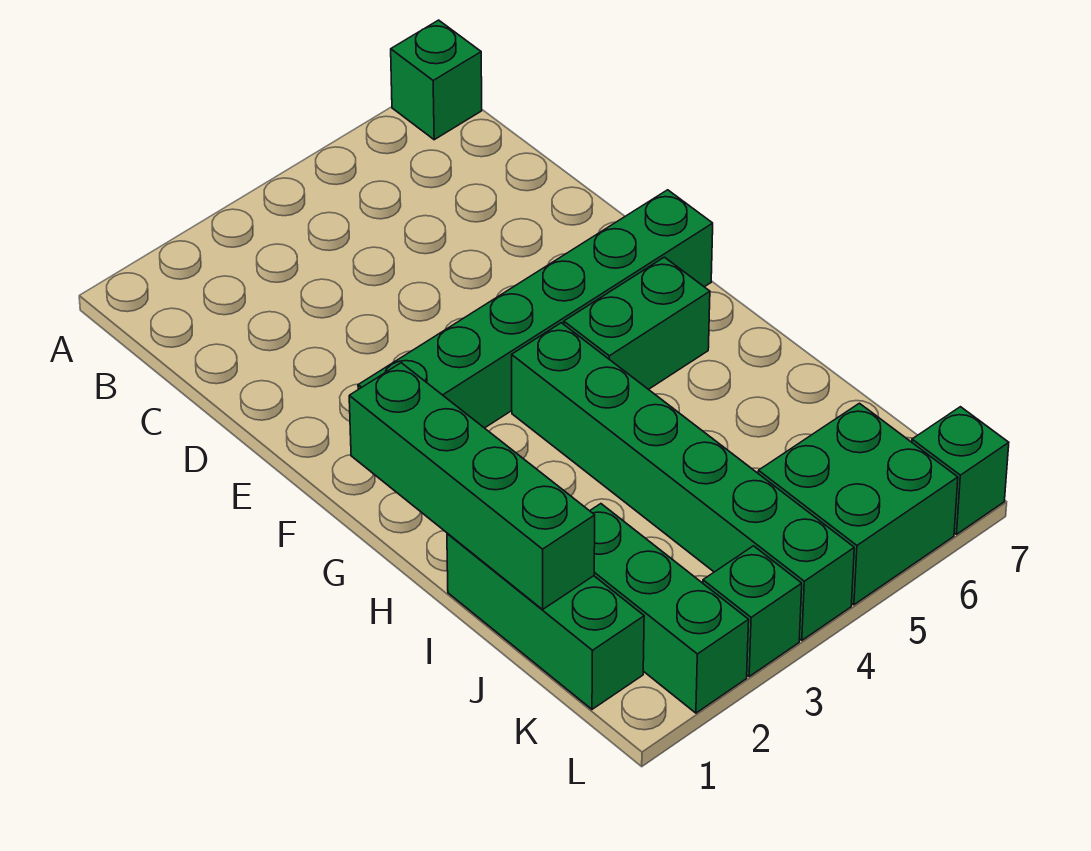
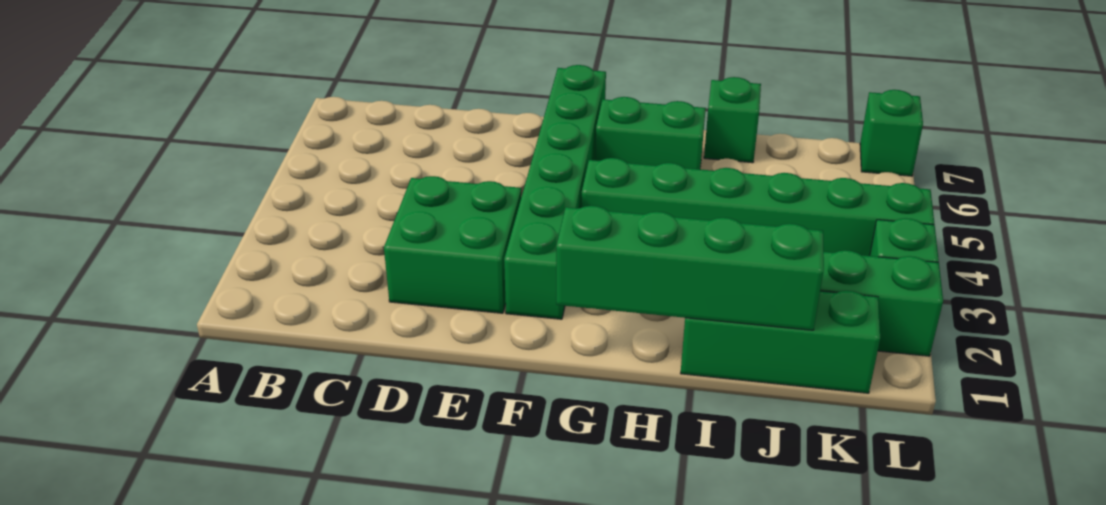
green brick A7 level 1 -> green brick I7 level 1
green brick G5:G6 level 1 -> green brick G6:H6 level 1
green brick K5:L6 level 1 -> green brick D2:E3 level 1

